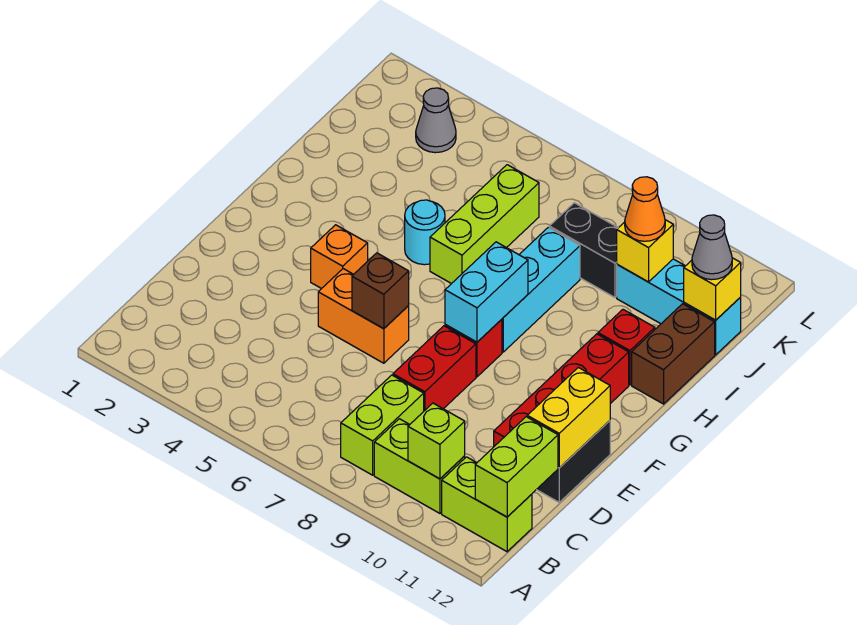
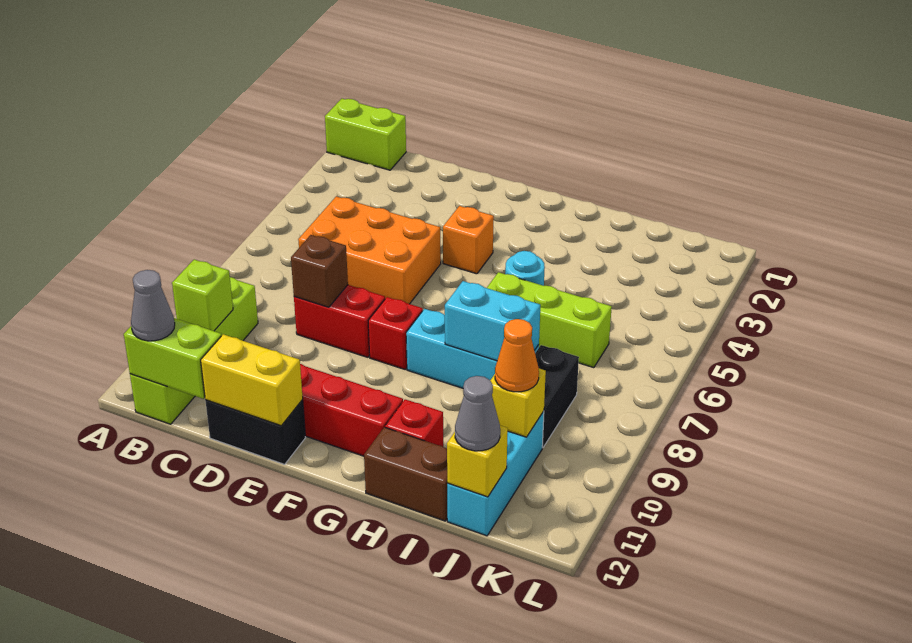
lime brick B8:C8 level 1 -> lime brick A1:B1 level 1
orange brick E5:E6 level 1 -> orange brick C5:E6 level 1
brown brick E6 level 2 -> brown brick D8 level 2
cyan brick F8:G8 level 2 -> cyan brick H8:I8 level 2
grey cone K3 level 1 -> grey cone B12 level 3

